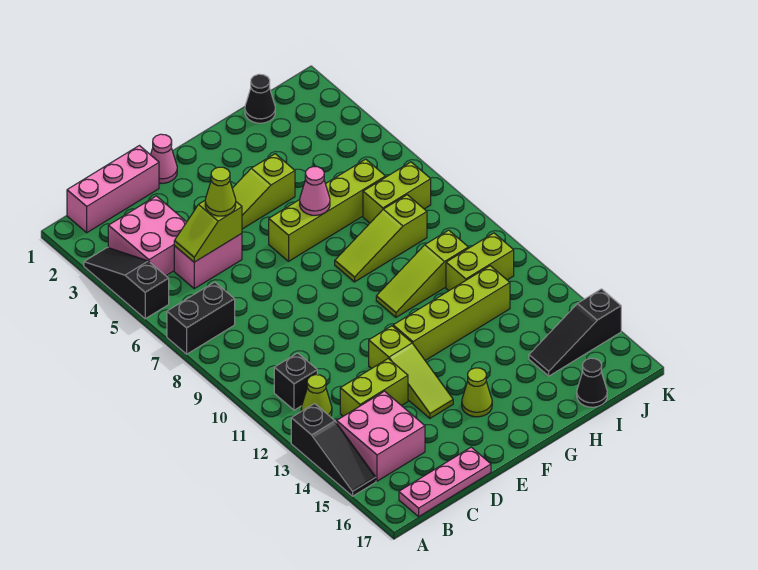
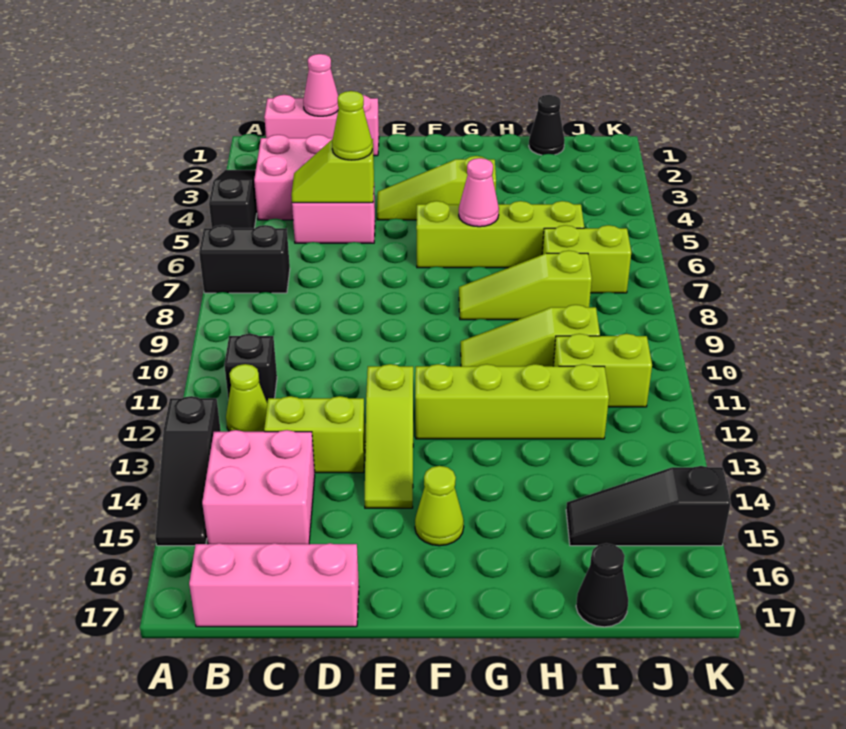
pink plate B17:D17 level 1 -> pink brick B17:D17 level 1
pink cone E1 level 1 -> pink cone C1 level 2

